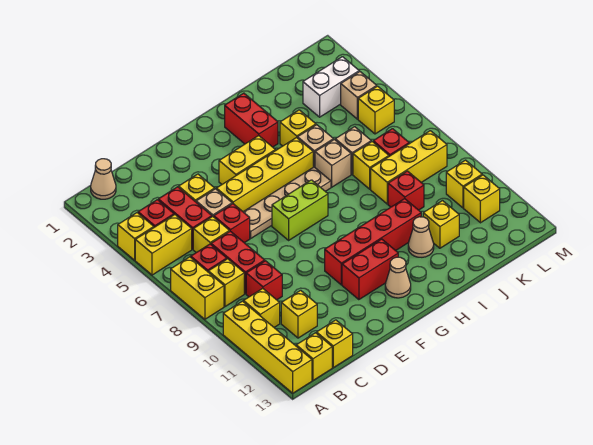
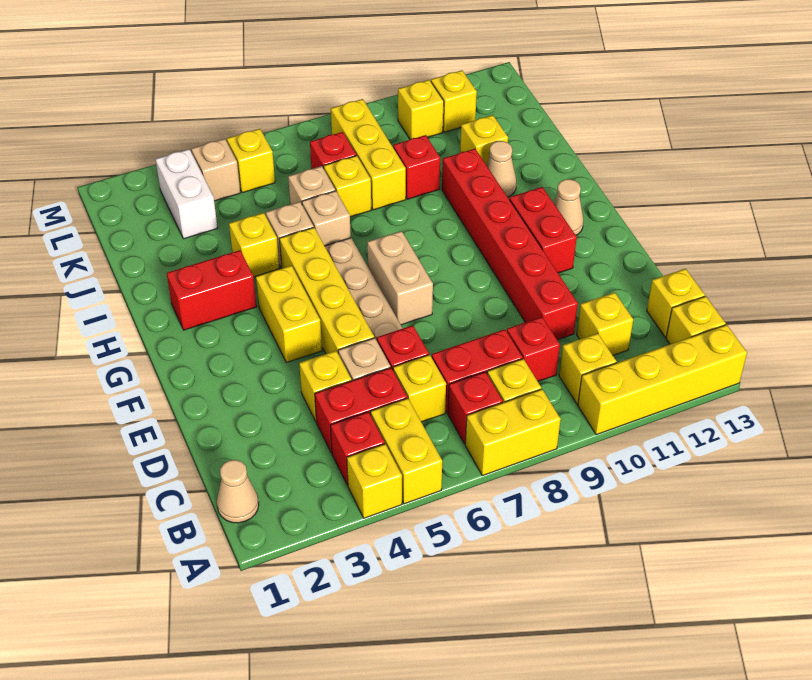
lime brick F7:G7 level 1 -> tan brick F7:G7 level 1
red brick F10:I10 level 1 -> red brick D10:I10 level 1

